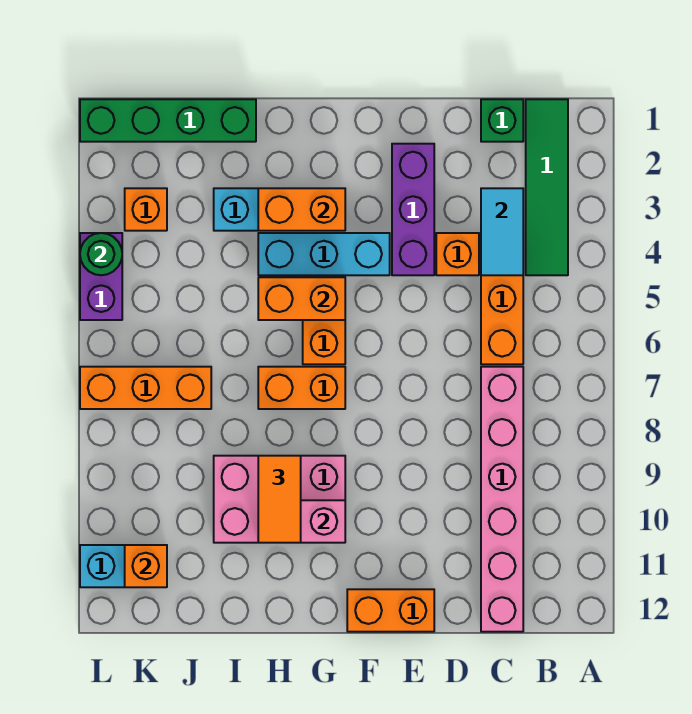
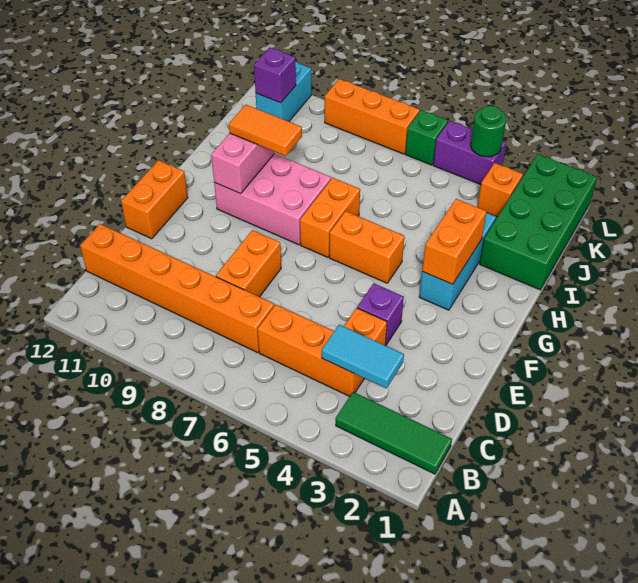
green tile B1:B4 level 1 -> green tile B1:B3 level 1
green brick C1 level 1 -> green brick L6 level 1
pink brick C7:C12 level 1 -> orange brick C7:C12 level 1
purple brick E2:E4 level 1 -> purple brick E4 level 1
cyan brick F4:H4 level 1 -> none
orange brick G5:H5 level 2 -> orange brick D8:E8 level 1
pink brick G9:I10 level 1 -> pink brick G8:H10 level 1
green brick I1:L1 level 1 -> green brick I1:L2 level 1
orange brick J7:L7 level 1 -> orange brick L7:L9 level 1
orange brick K11 level 2 -> purple brick K11 level 2

